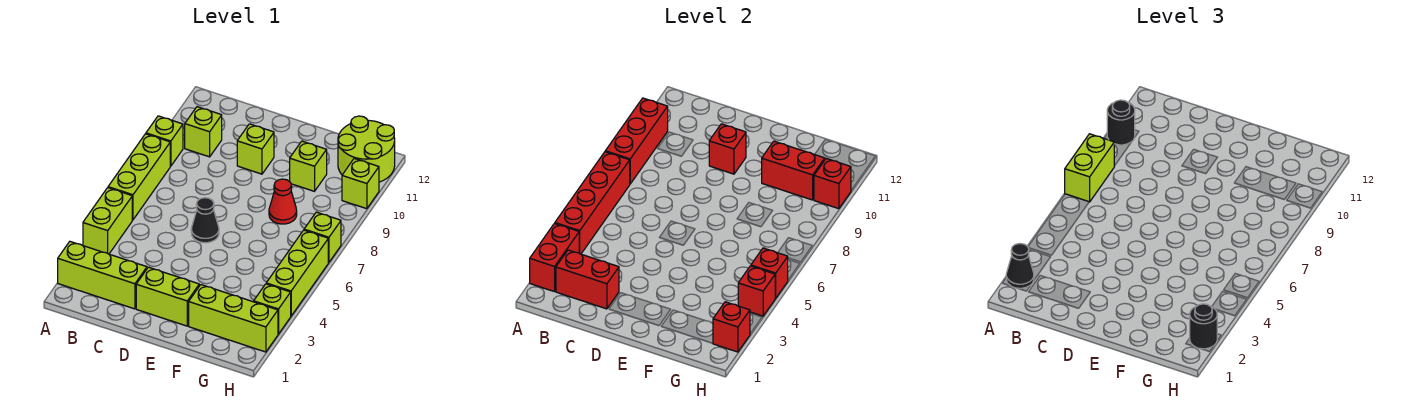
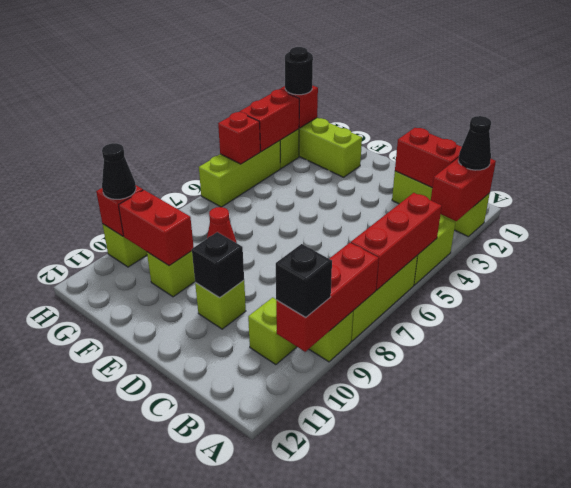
red brick A4:A7 level 2 -> red brick A5:A7 level 2
lime brick A7:A8 level 3 -> none
black round brick A10 level 3 -> black brick A10 level 3
lime brick D2:E2 level 1 -> none
black cone D6 level 1 -> black cone H10 level 3
red brick D10 level 2 -> black brick D10 level 2
lime round brick G11:H12 level 1 -> none
red brick H4 level 2 -> red brick H3:H4 level 2
lime brick H7 level 1 -> none

